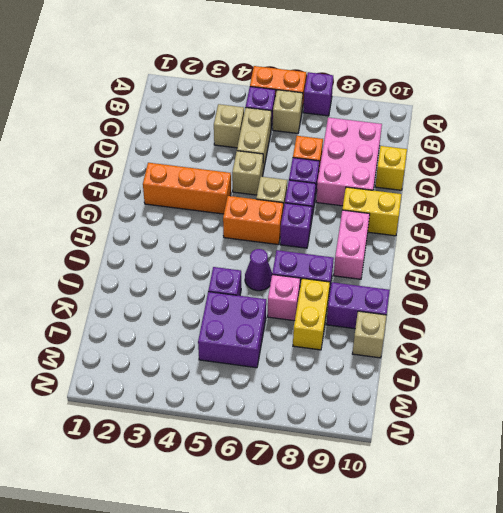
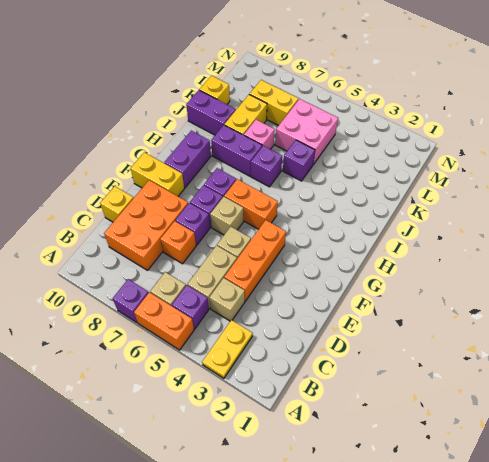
none -> yellow plate A3:B3 level 1
pink brick C8:E9 level 1 -> orange brick C8:E9 level 1
orange brick F2:F4 level 1 -> orange brick D4:F4 level 1
pink brick G9:H9 level 1 -> purple brick G9:H9 level 1
purple cone I6 level 1 -> purple brick I6 level 1
purple brick K5:L6 level 1 -> pink brick K5:L6 level 1
tan brick K10 level 1 -> yellow brick K10 level 1
none -> yellow brick L7:L8 level 1

